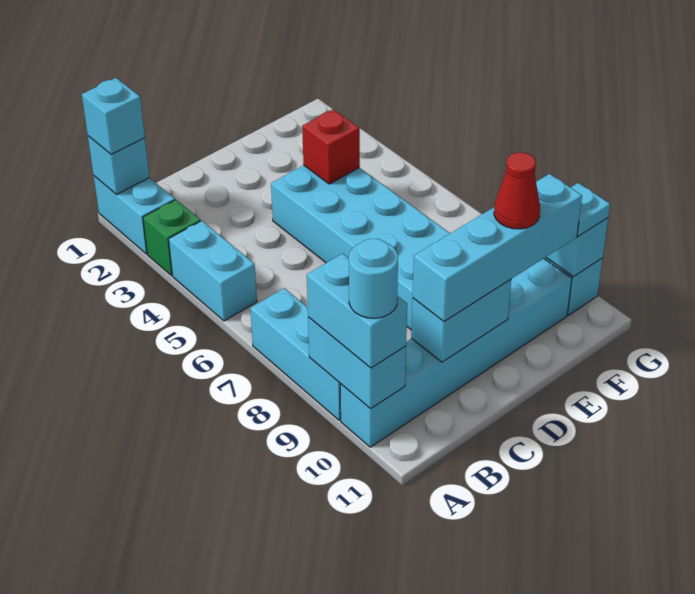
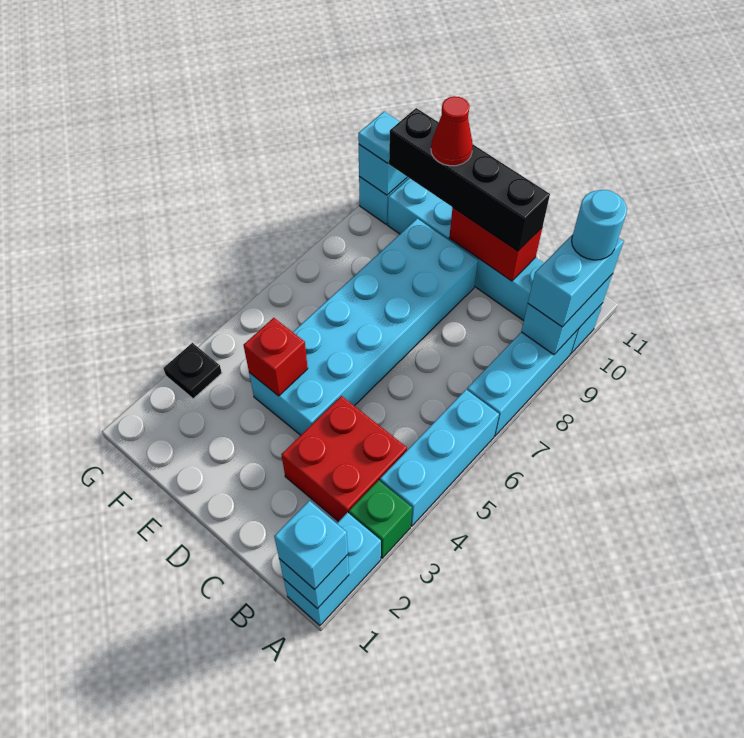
cyan brick A4:A5 level 1 -> cyan brick A4:A6 level 1
none -> red brick B3:C4 level 1
cyan brick C10:D10 level 2 -> red brick C10:D10 level 2
cyan brick C10:F10 level 3 -> black brick C10:F10 level 3
none -> black plate G3 level 1

